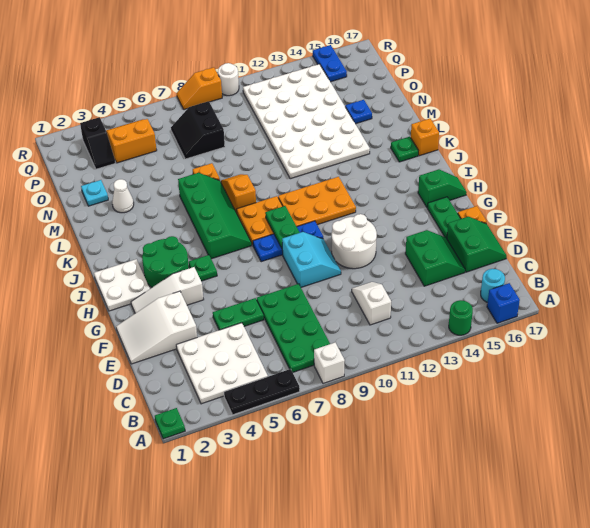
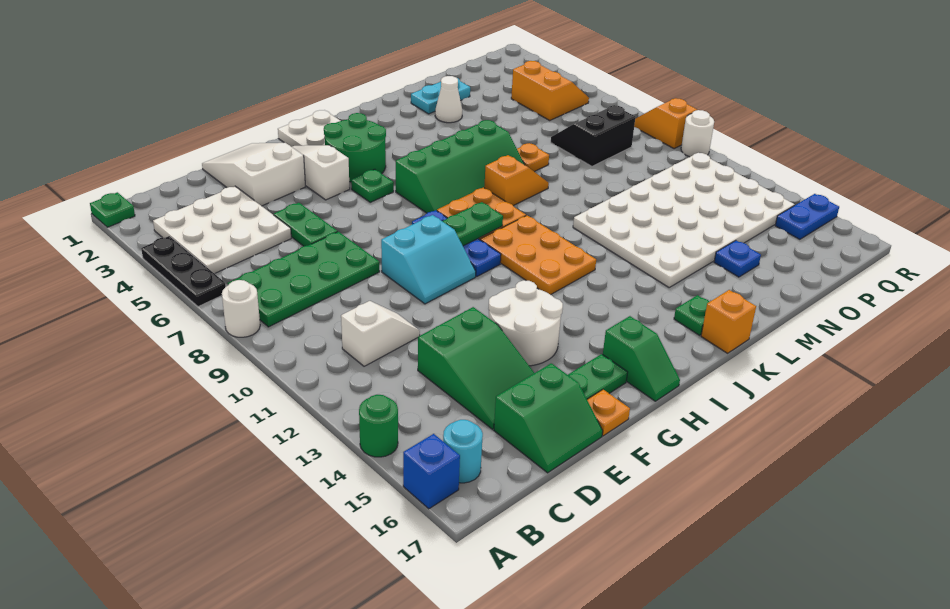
white brick A8 level 1 -> white round brick A8 level 1
green slope D14:E15 level 1 top 14 -> green slope D13:E15 level 1 top 13
white round brick F11:G12 level 1 -> white round brick F13:G14 level 1
cyan plate N2 level 1 -> cyan plate M2:N2 level 1
black slope P3:Q3 level 1 top Q -> none

